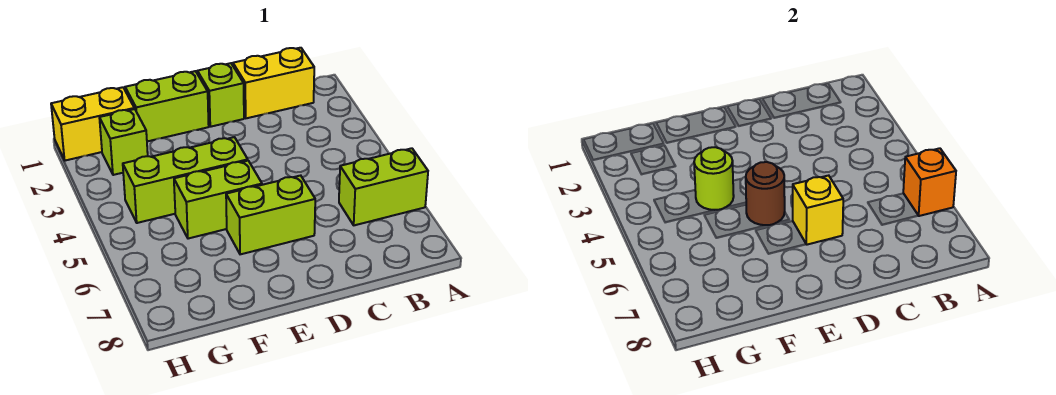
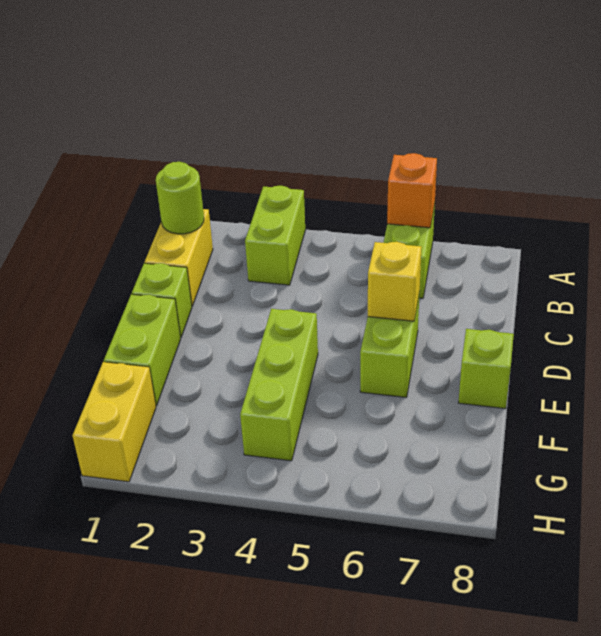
lime brick E5:F5 level 1 -> lime brick A3:B3 level 1
brown round brick E5 level 2 -> none
lime round brick F4 level 2 -> lime round brick B1 level 2
lime brick G2 level 1 -> lime brick E8 level 1

